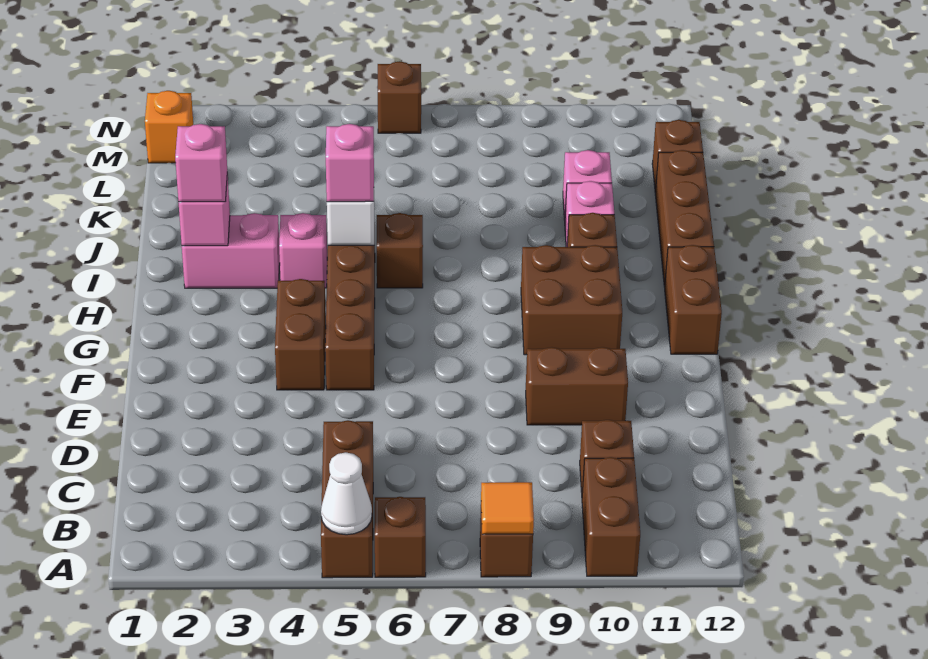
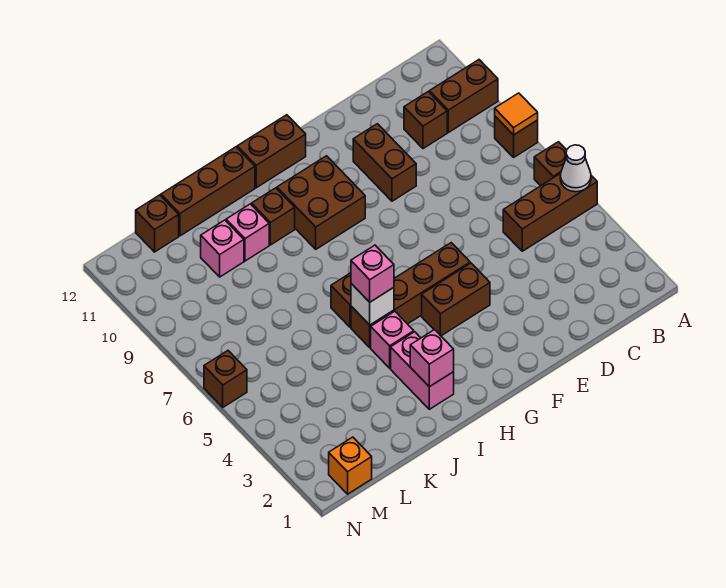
pink brick I2 level 3 -> none

